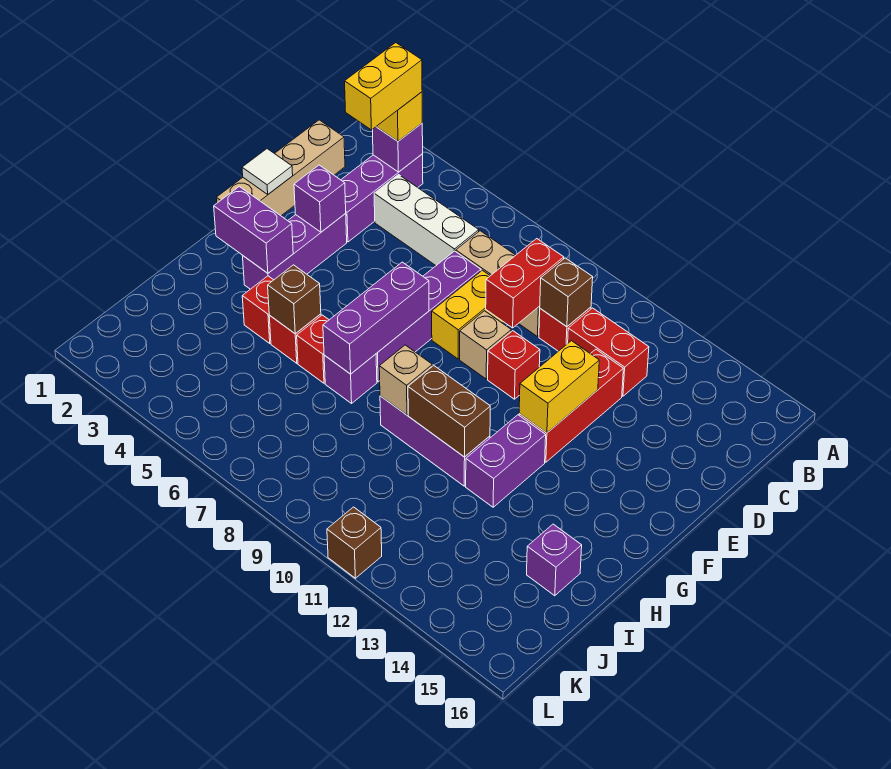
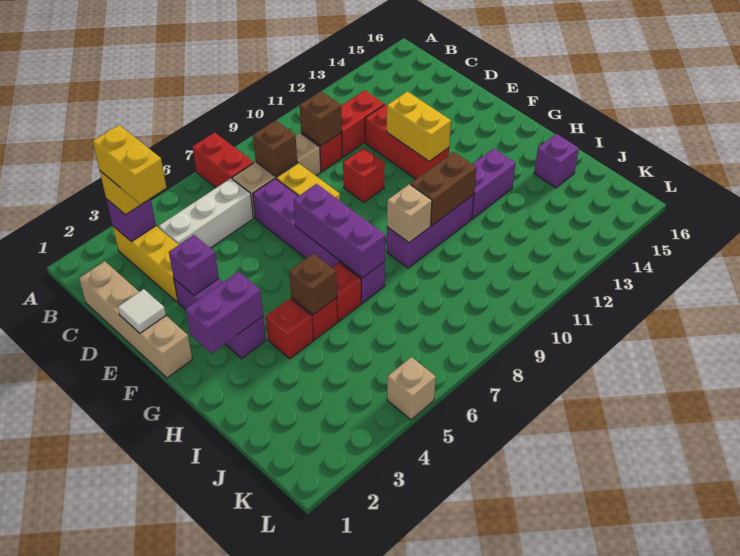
purple brick B3:D3 level 1 -> yellow brick B3:D3 level 1
red brick C9:D9 level 2 -> red brick A7:B7 level 1
tan brick E9 level 1 -> tan brick L5 level 1
purple brick G12:H12 level 1 -> purple brick H12:H13 level 1
brown brick L11 level 1 -> brown brick C8 level 2

